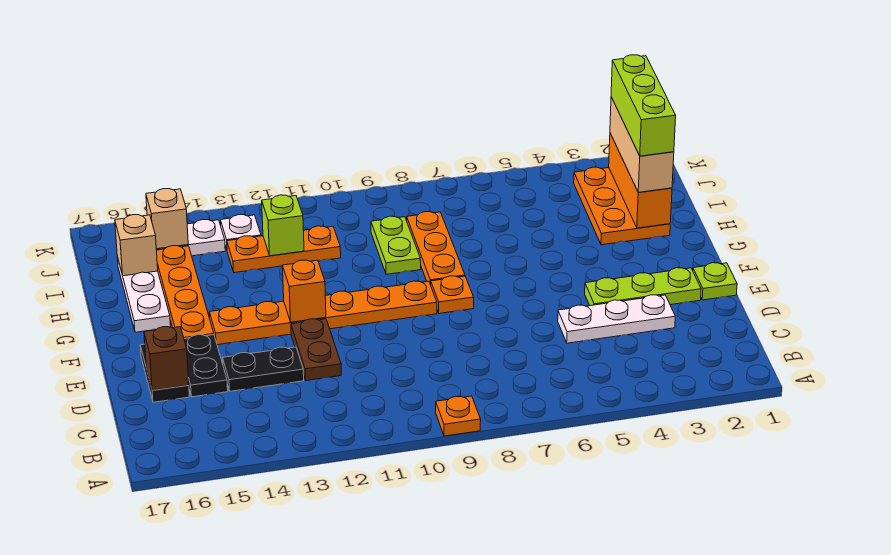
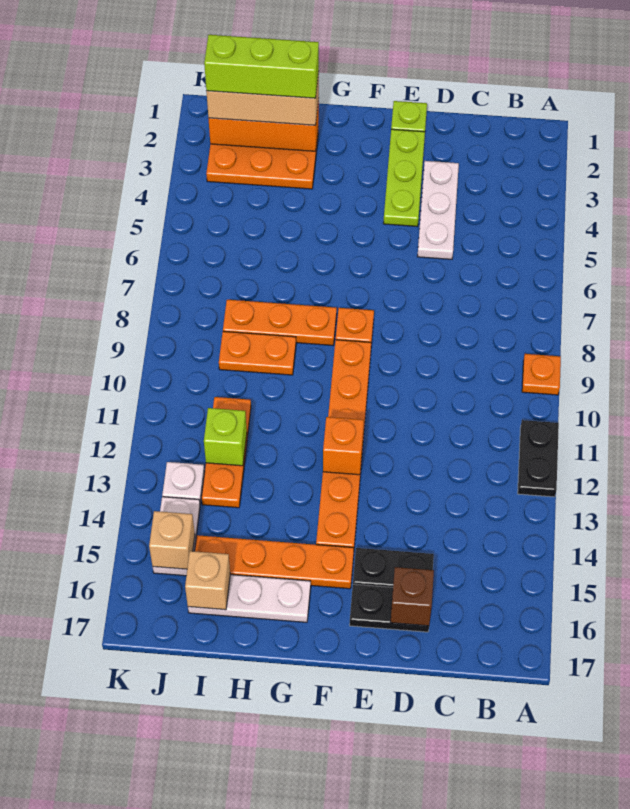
brown plate D12:E12 level 1 -> none
black plate D13:D14 level 1 -> black plate A11:A12 level 1
lime plate H9:I9 level 1 -> orange plate H9:I9 level 1

